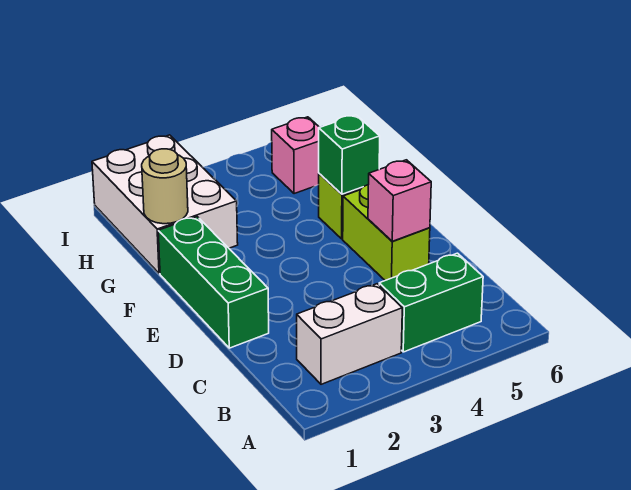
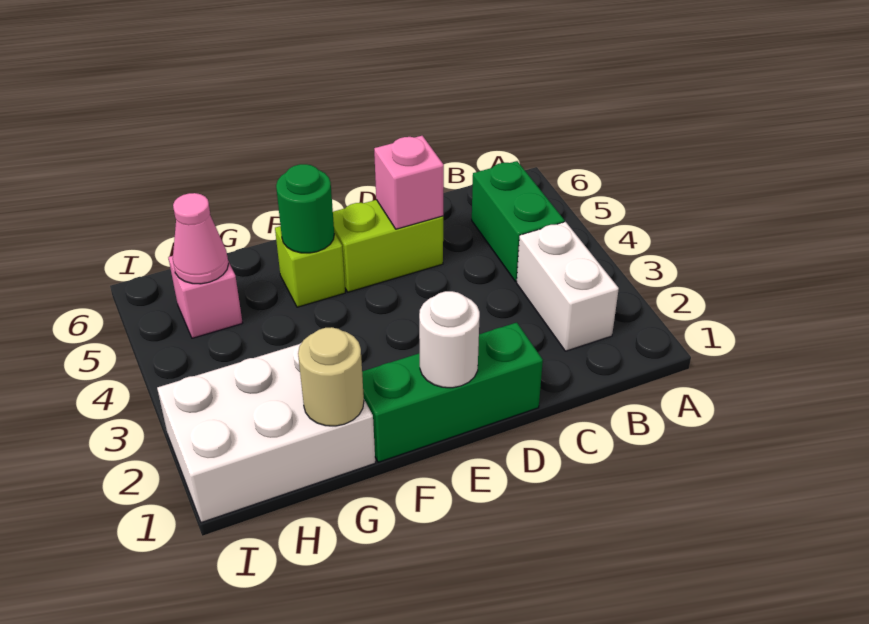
none -> white round brick E1 level 2
green brick F5 level 2 -> green round brick F5 level 2
none -> pink cone H5 level 2

